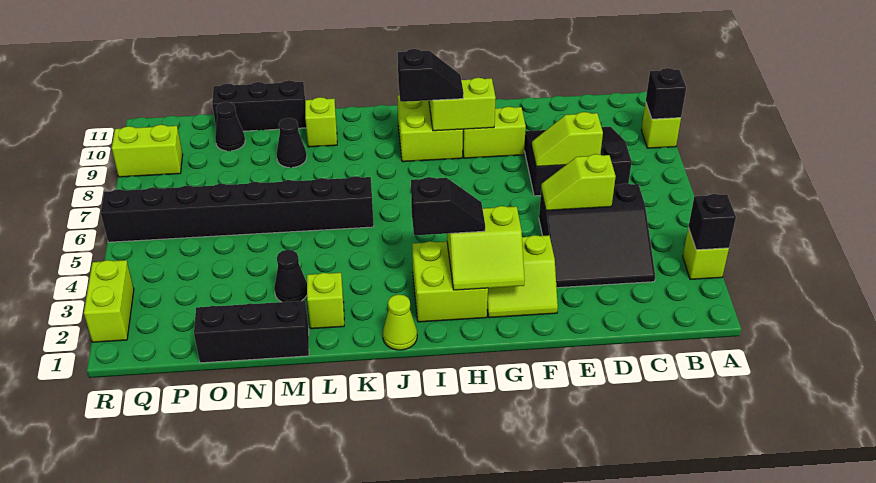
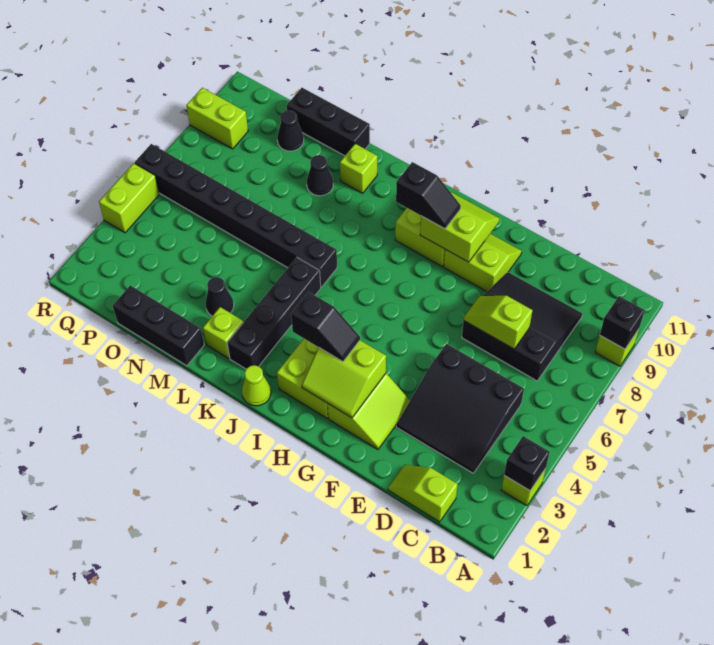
lime slope D5:E5 level 2 top D -> lime slope C1:D1 level 1 top C
lime slope F2:G3 level 1 top 3 -> lime slope F2:G3 level 1 top G
none -> black brick K2:K5 level 1
lime brick R2:R3 level 1 -> lime brick R4:R5 level 1

